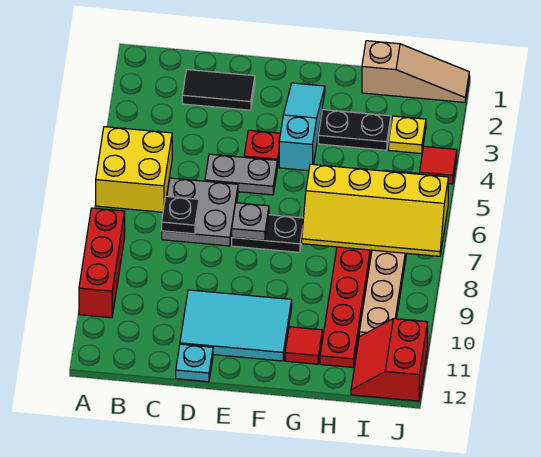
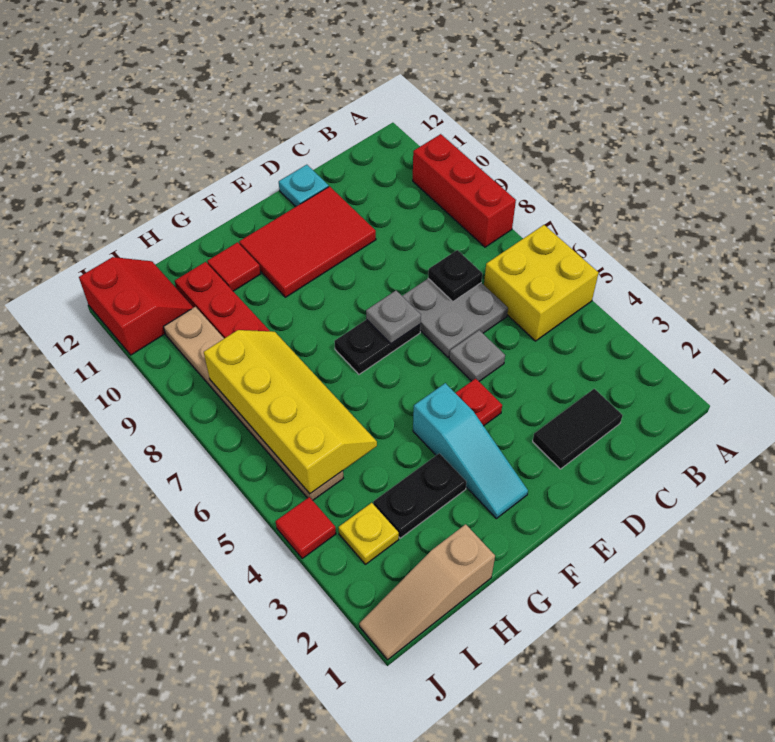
grey plate D5:E5 level 1 -> grey plate D5 level 1
cyan tile D10:F11 level 1 -> red tile D10:F11 level 1
yellow slope G6:J7 level 2 top 6 -> yellow slope H5:I8 level 2 top I

